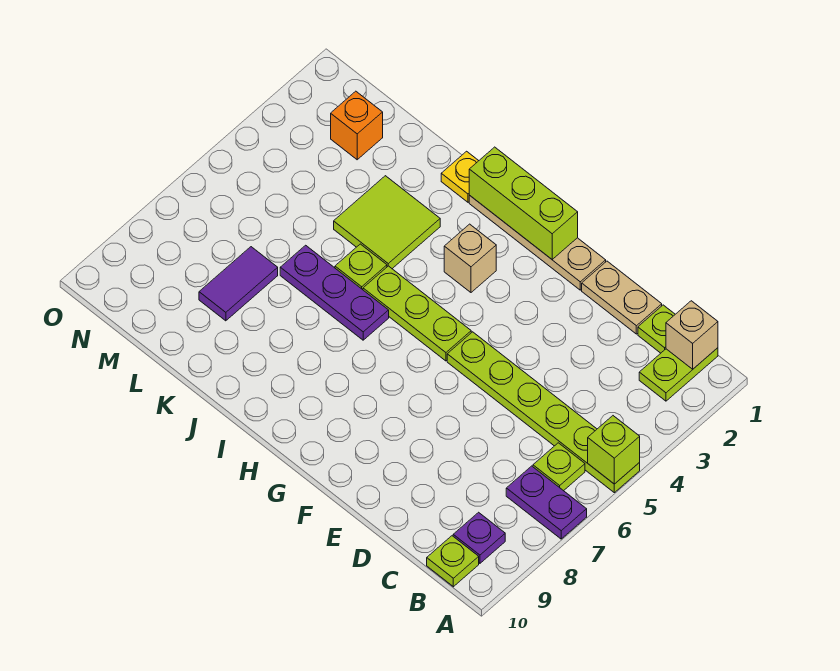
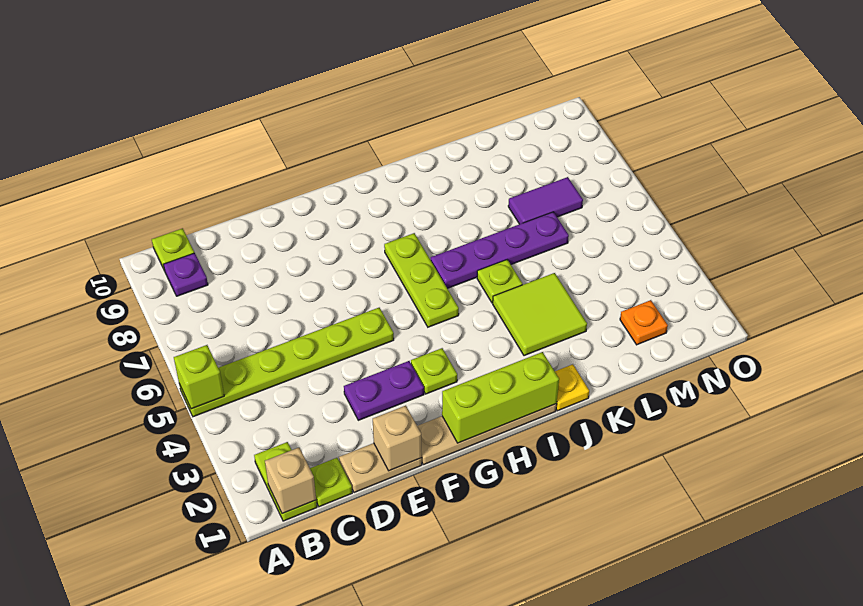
purple plate A7:B7 level 1 -> purple plate E3:F3 level 1
lime plate B6 level 1 -> lime plate G3 level 1
lime plate G5:I5 level 1 -> lime plate H5:H7 level 1
tan brick H3 level 1 -> tan brick E1 level 2
purple plate I6:K6 level 1 -> purple plate I6:L6 level 1
purple tile L7:L8 level 1 -> purple tile L7:M7 level 1
orange brick M2 level 1 -> orange plate M2 level 1

